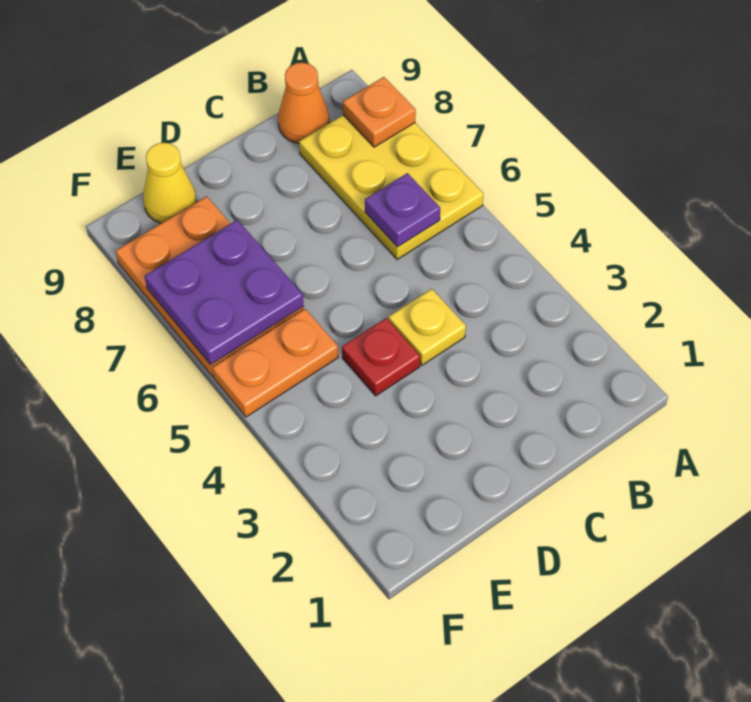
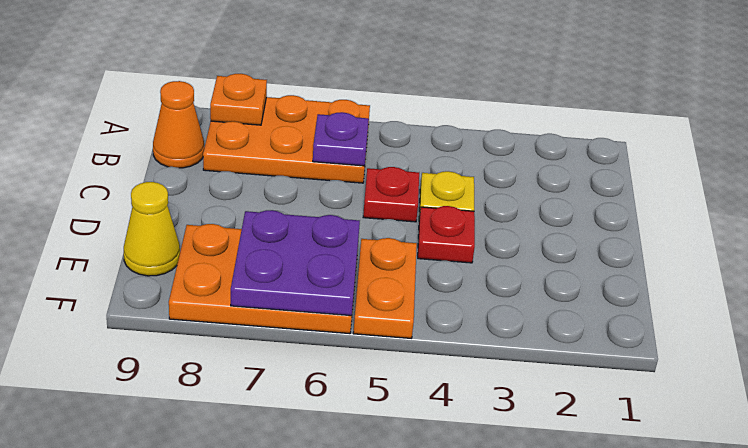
yellow plate A6:B8 level 1 -> orange plate A6:B8 level 1
none -> red plate C5 level 1

